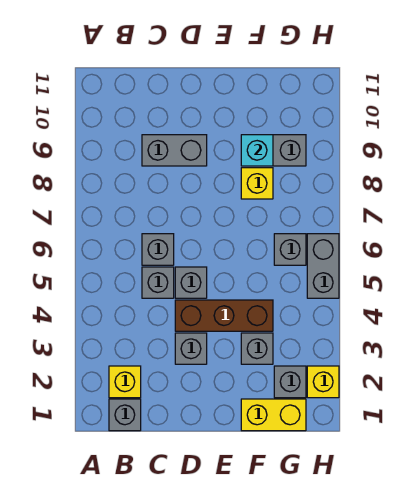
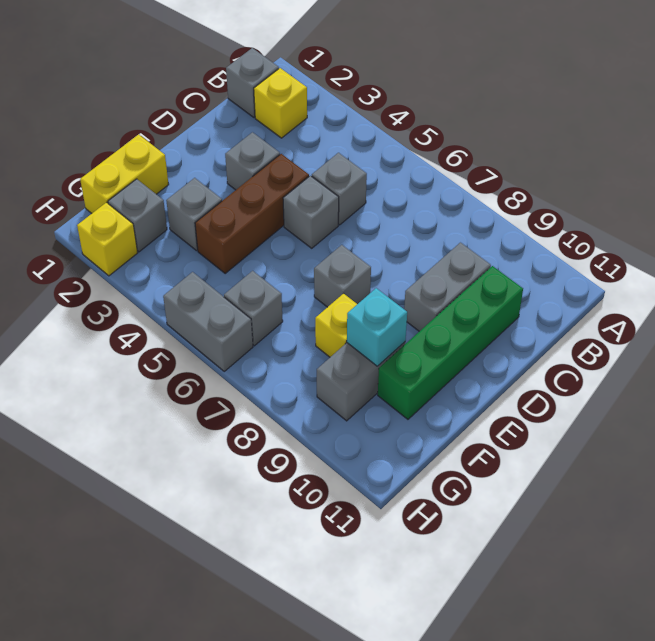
grey brick C6 level 1 -> grey brick E7 level 1
none -> green brick C10:F10 level 1

